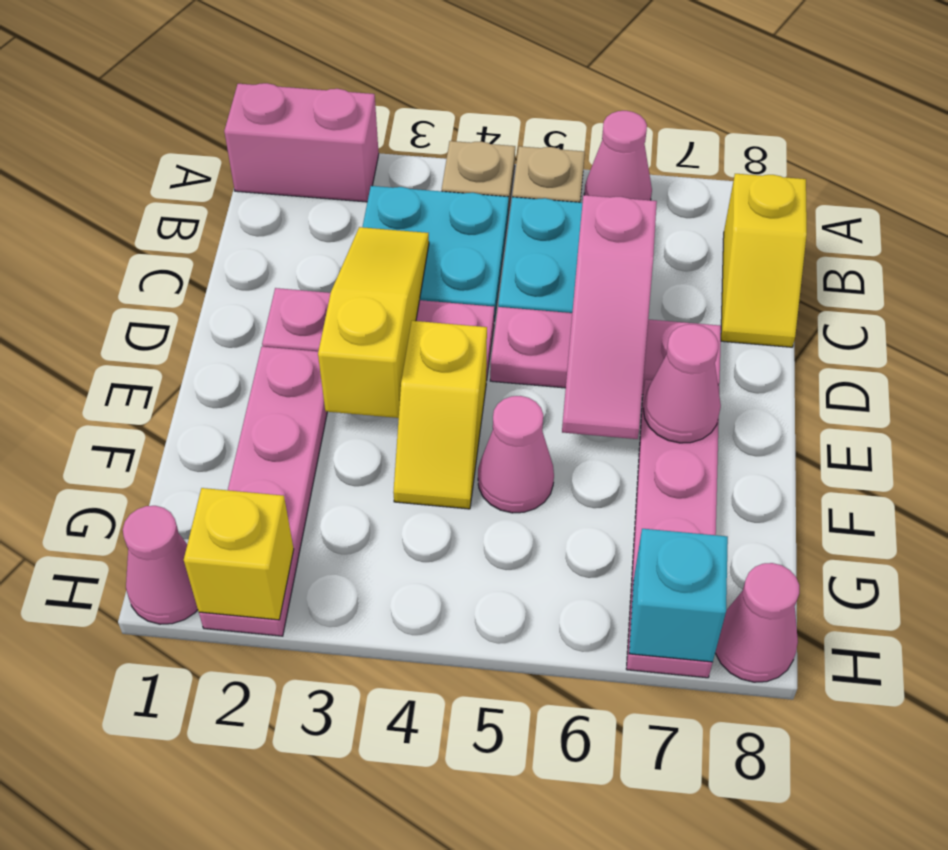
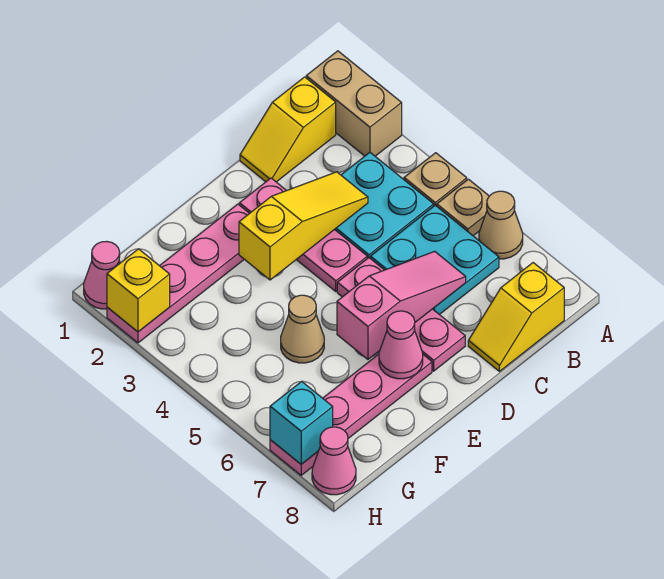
pink brick A1:A2 level 1 -> tan brick A1:A2 level 1
pink cone A6 level 1 -> tan cone A6 level 1
pink slope C6:E6 level 2 top C -> pink slope C6:E6 level 2 top E
yellow slope E4:F4 level 1 top E -> yellow slope B1:C1 level 1 top B
pink cone F5 level 1 -> tan cone F5 level 1

